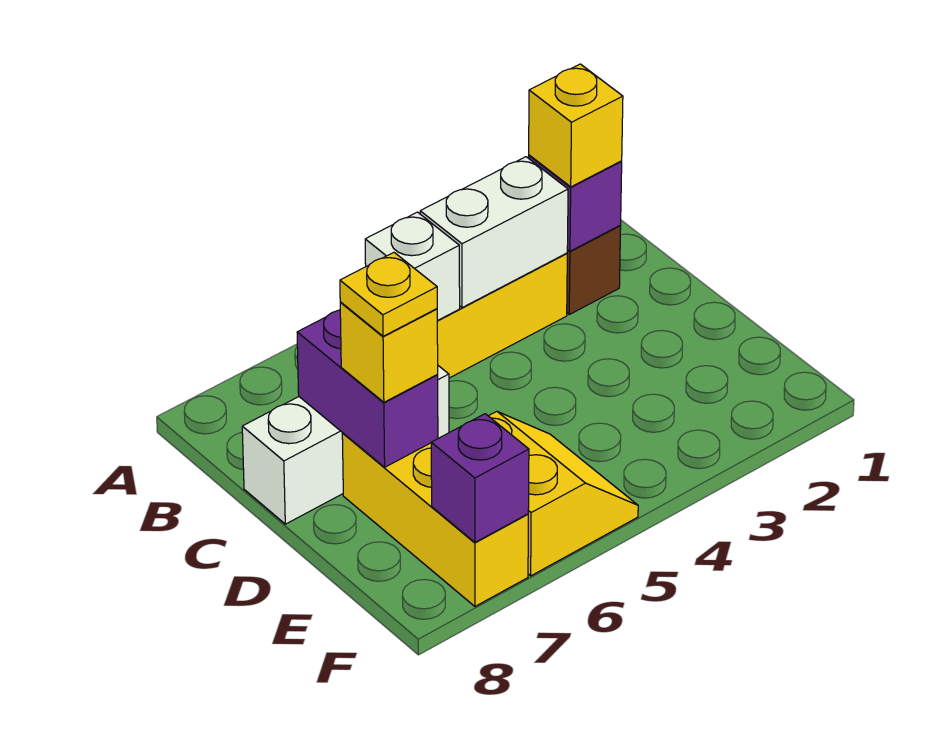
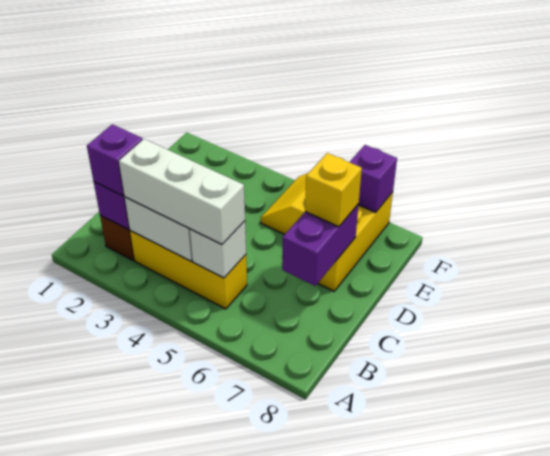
yellow brick B2 level 3 -> purple brick B2 level 3
white brick C6:C8 level 1 -> white brick B3:B5 level 3
yellow plate D7 level 4 -> none

